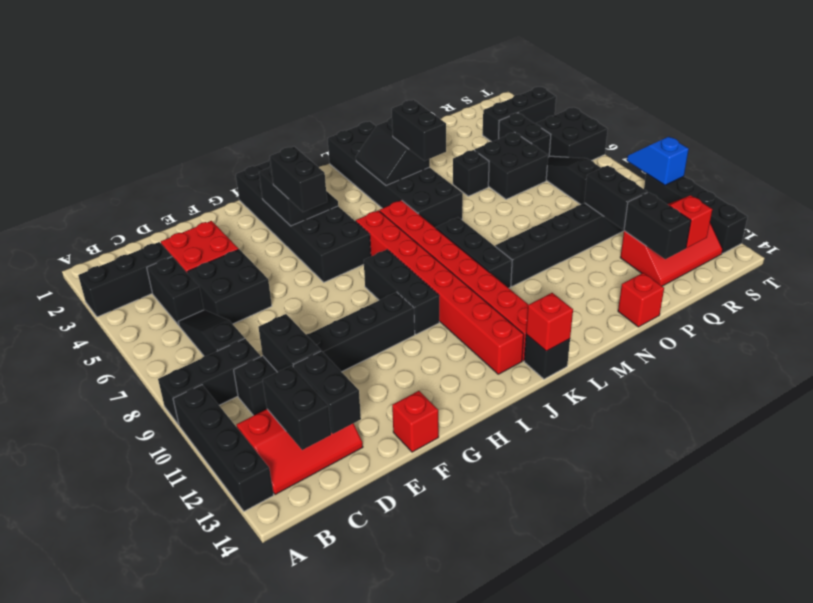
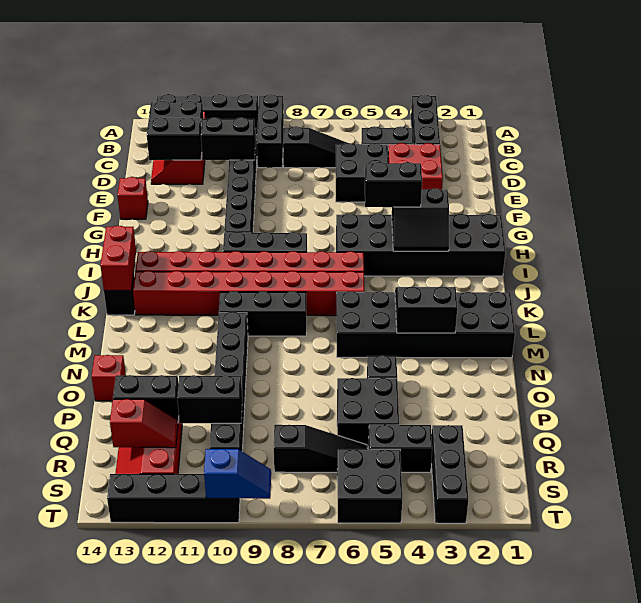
red brick K14 level 2 -> red brick J14:K14 level 2
black brick M4:M5 level 3 -> none

